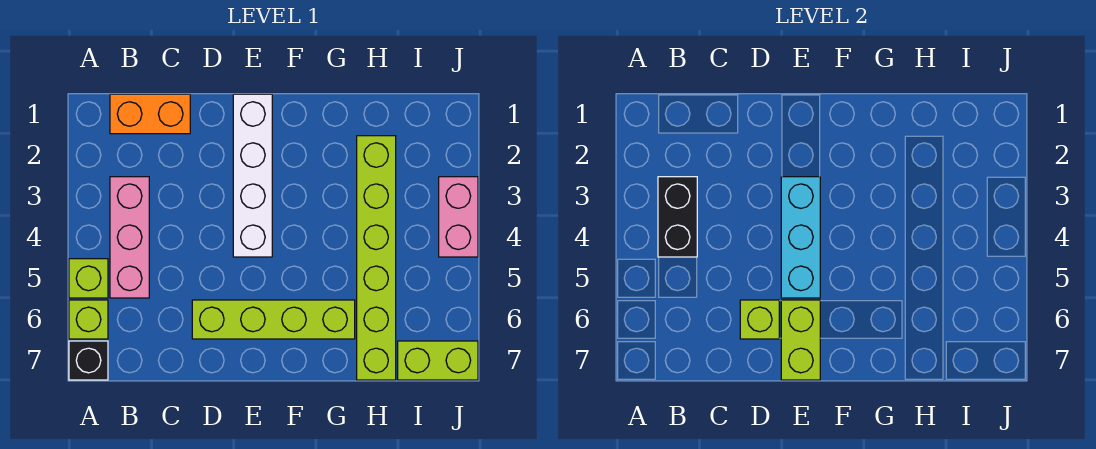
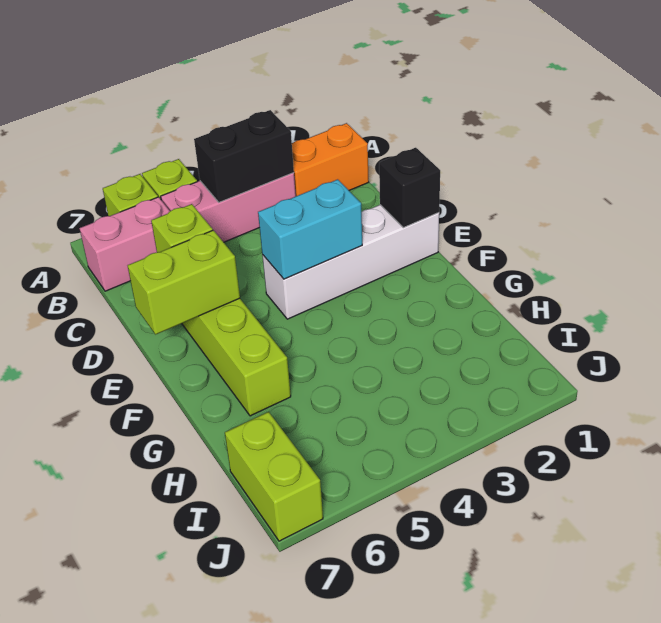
black brick A7 level 1 -> black brick E1 level 2
orange brick B1:C1 level 1 -> orange brick B1:B2 level 1
cyan brick E3:E5 level 2 -> cyan brick E3:E4 level 2
lime brick H2:H7 level 1 -> none
pink brick J3:J4 level 1 -> pink brick B6:B7 level 1

